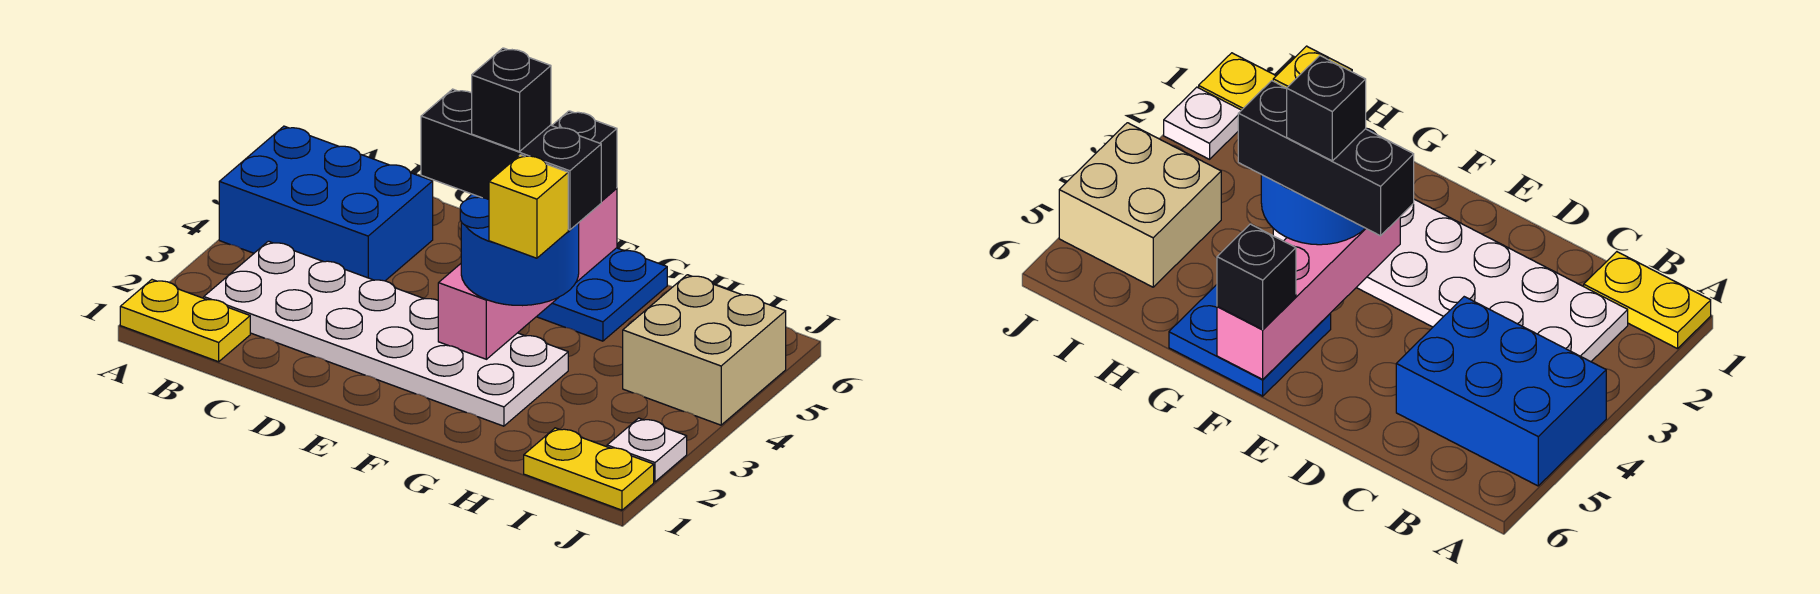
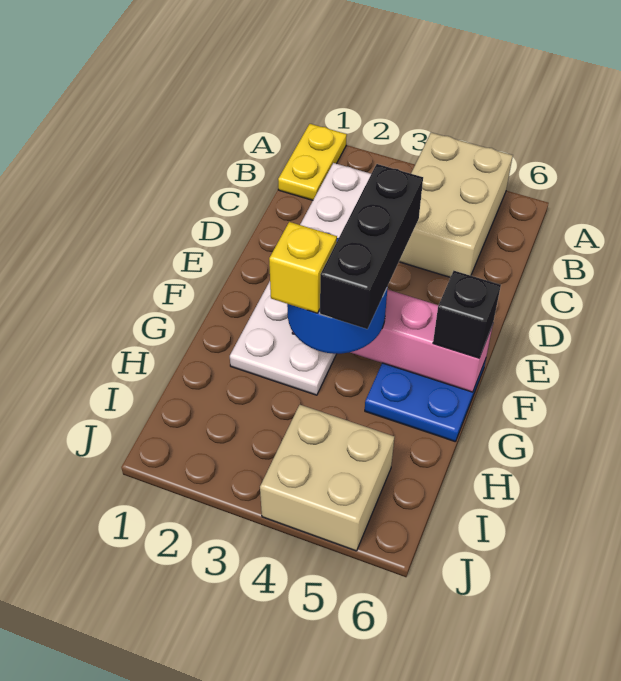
blue brick A4:C5 level 1 -> tan brick A4:C5 level 1
black brick F4 level 5 -> none
yellow plate I1:J1 level 1 -> none
white plate J2 level 1 -> none

